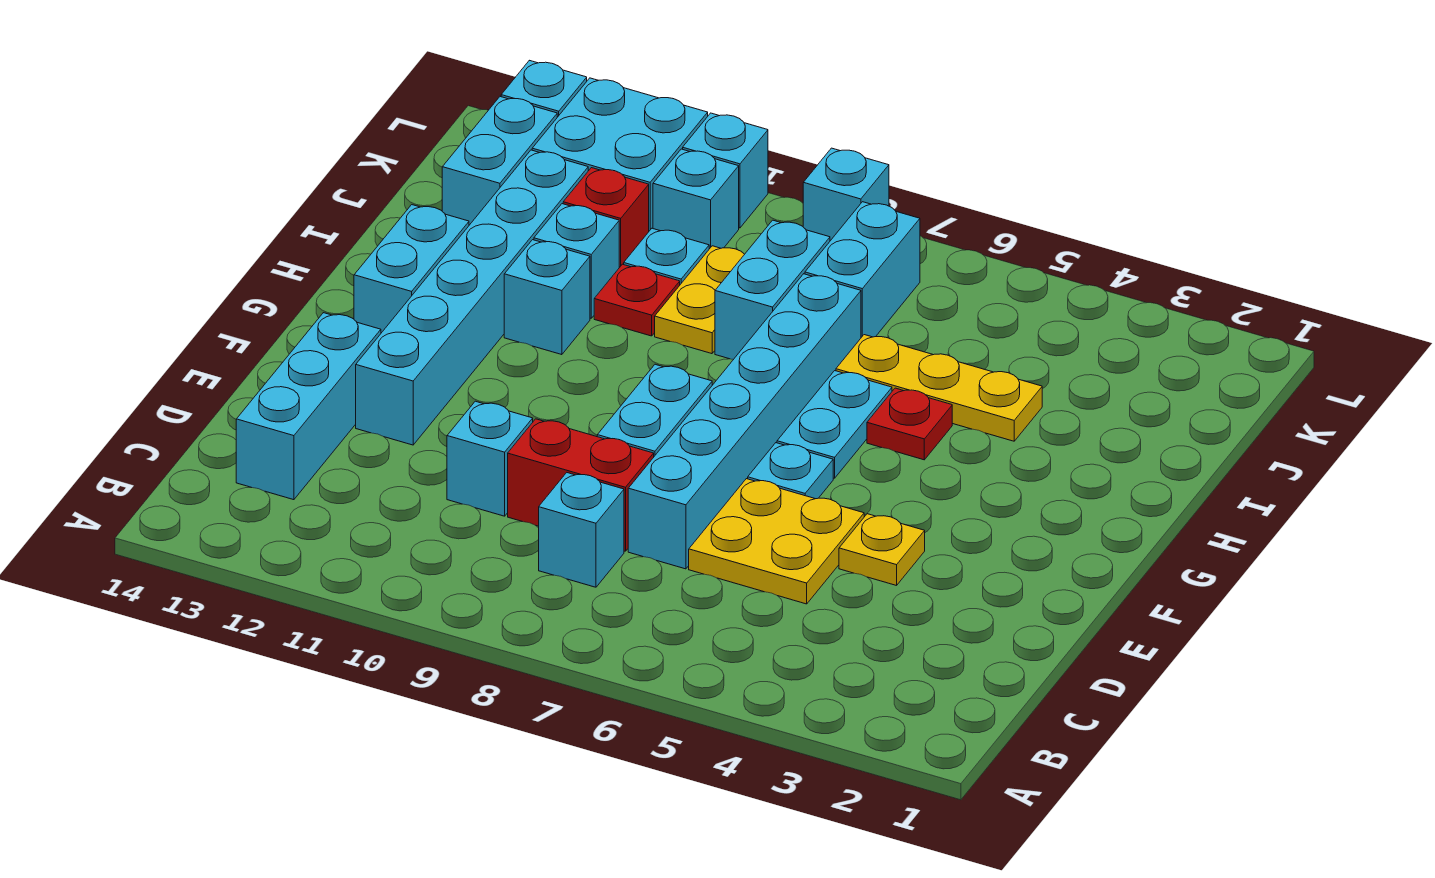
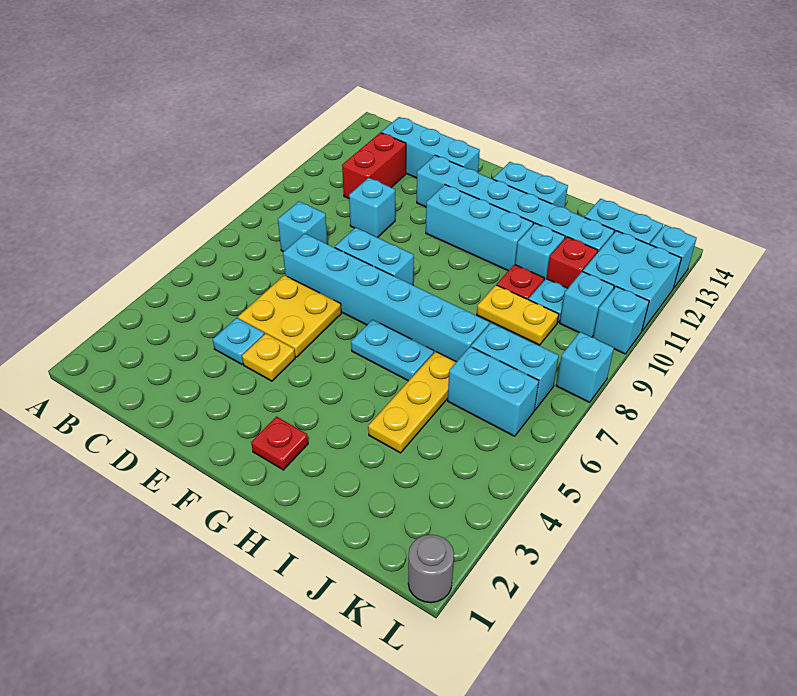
red brick D8:D9 level 1 -> red brick C11:C12 level 1
cyan plate F6 level 1 -> cyan plate D4 level 1
red plate H5 level 1 -> red plate G2 level 1
cyan brick H11 level 1 -> cyan brick F11:H11 level 1
cyan brick I8:J8 level 1 -> cyan brick J6:K6 level 1
none -> grey round brick L1 level 1

